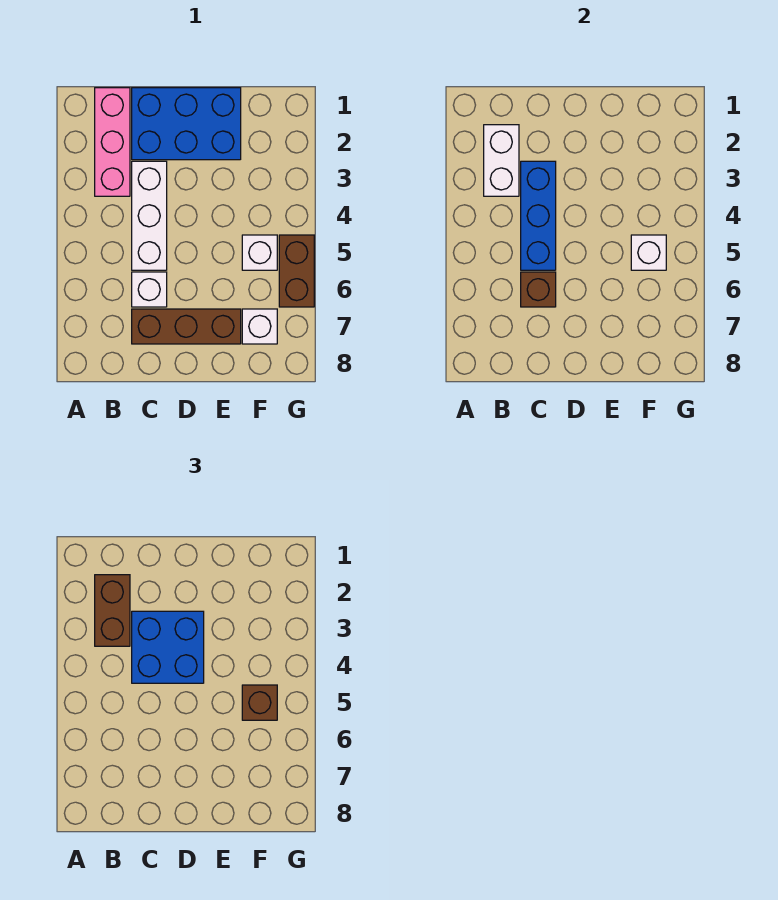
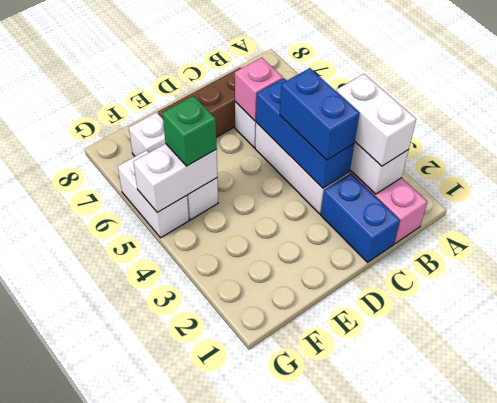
brown brick B2:B3 level 3 -> white brick B2:B3 level 3
blue brick C1:E2 level 1 -> blue brick C1:C2 level 1
blue brick C3:D4 level 3 -> blue brick C3:C4 level 3
brown brick C6 level 2 -> pink brick C6 level 2
white brick F5 level 2 -> white brick F5:G5 level 2
brown brick F5 level 3 -> green brick F5 level 3
brown brick G5:G6 level 1 -> white brick G5:G6 level 1

